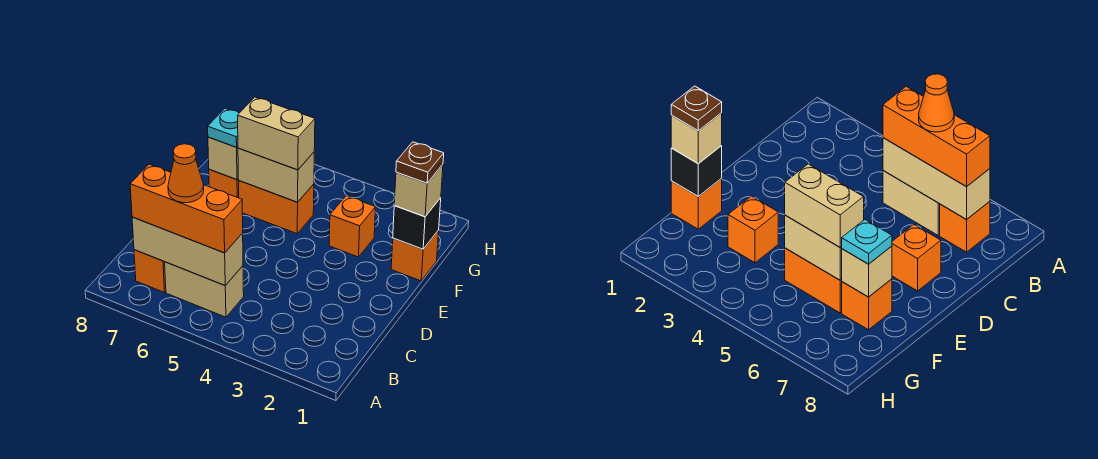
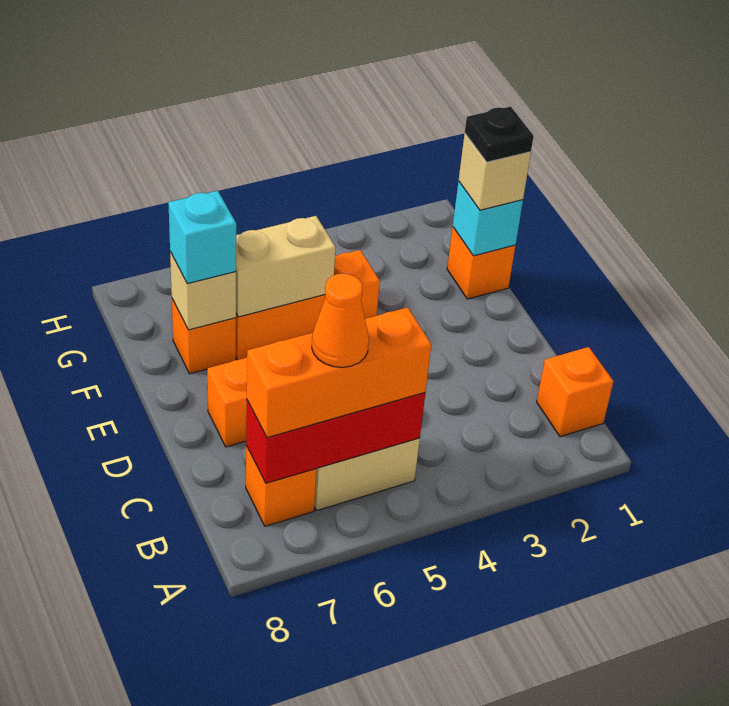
tan brick B5:B7 level 2 -> red brick B5:B7 level 2
black brick F1 level 2 -> cyan brick F1 level 2
brown plate F1 level 4 -> black plate F1 level 4
orange brick F3 level 1 -> orange brick B1 level 1
orange brick F5:F6 level 1 -> orange brick F4:F6 level 1
tan brick F5:F6 level 3 -> none
cyan plate F7 level 3 -> cyan brick F7 level 3

